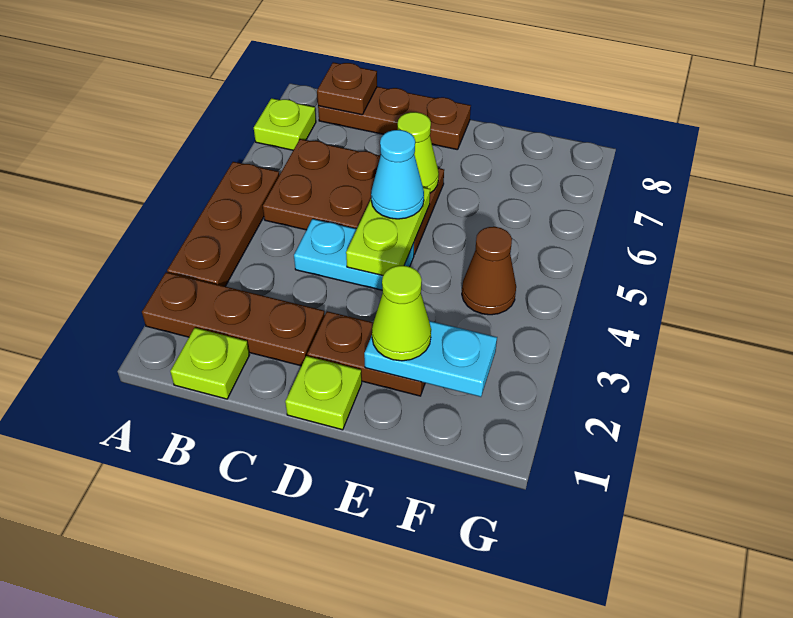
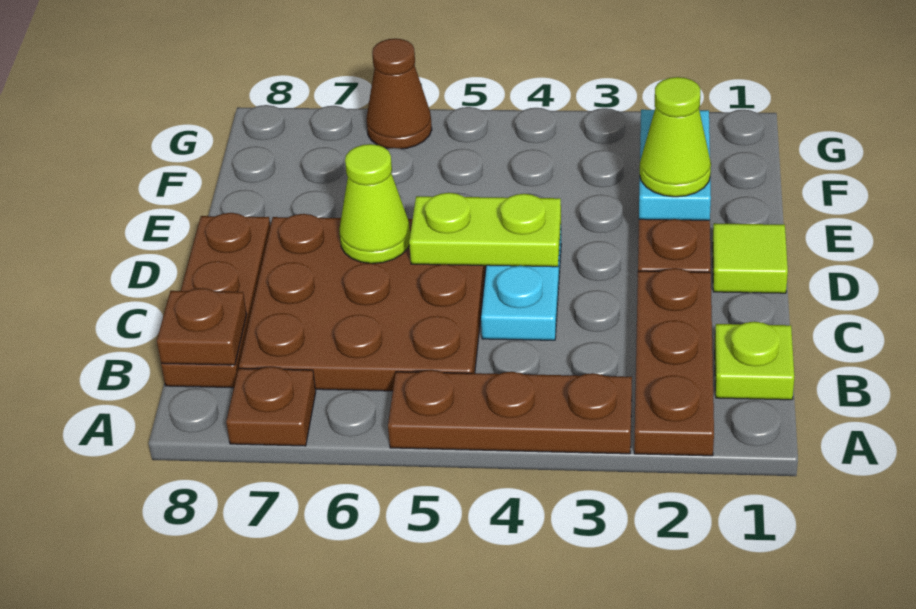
lime plate A7 level 1 -> brown plate A7 level 1
brown plate B5:D6 level 1 -> brown plate B5:D7 level 1
lime plate D1 level 1 -> lime tile D1 level 1
cyan cone D5 level 3 -> none
brown cone F4 level 1 -> brown cone G6 level 1

